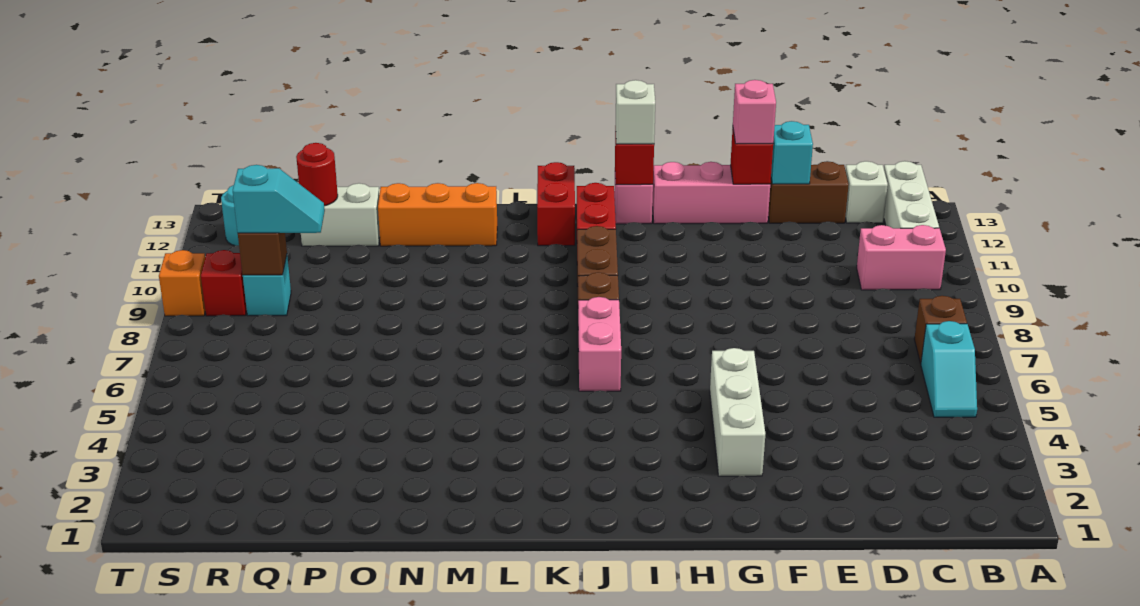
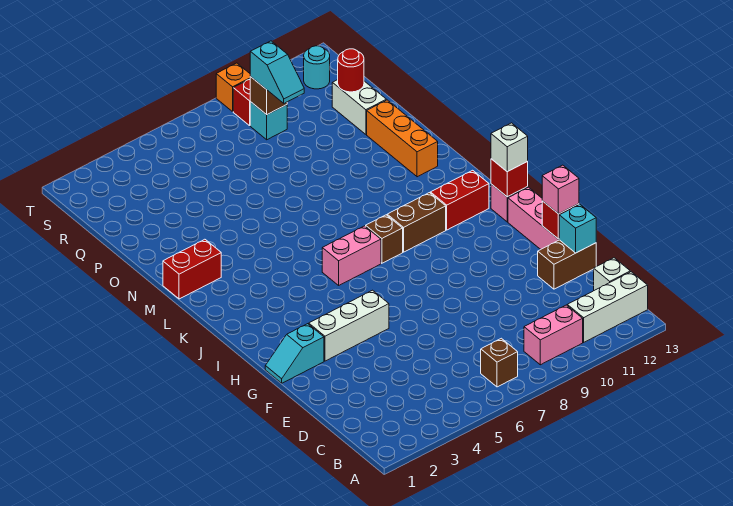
cyan slope B5:B6 level 1 top 6 -> cyan slope G1:G2 level 1 top 2
pink brick B10:C10 level 1 -> pink brick B9:B10 level 1
brown brick D13:E13 level 1 -> brown brick E12:E13 level 1
red brick K12:K13 level 1 -> red brick M1:M2 level 1

